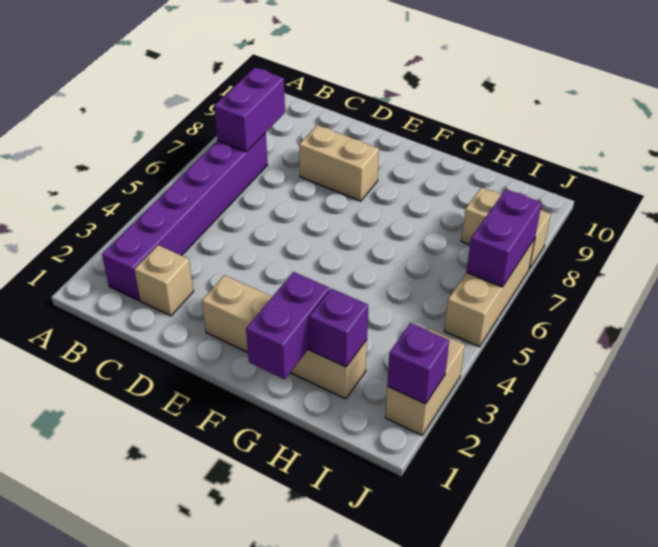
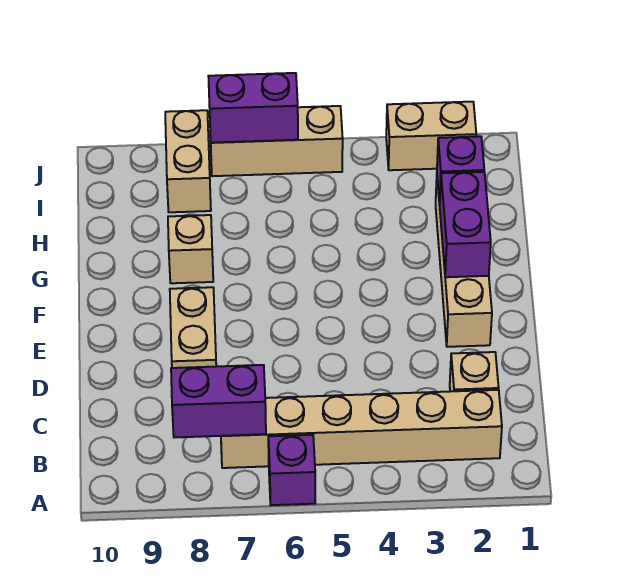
purple brick B2:B7 level 1 -> tan brick B2:B7 level 1
purple brick G1:G2 level 2 -> purple brick F2:G2 level 2
none -> tan brick G8 level 1
purple brick J2 level 2 -> purple brick A6 level 1

